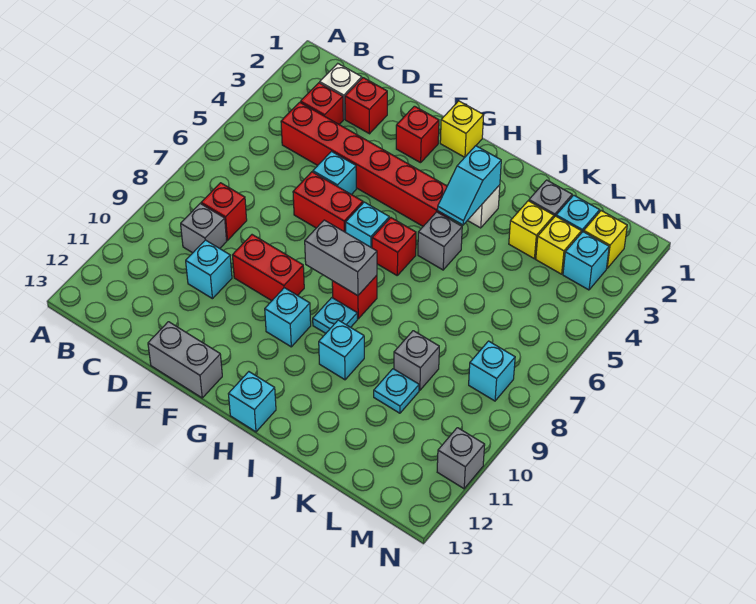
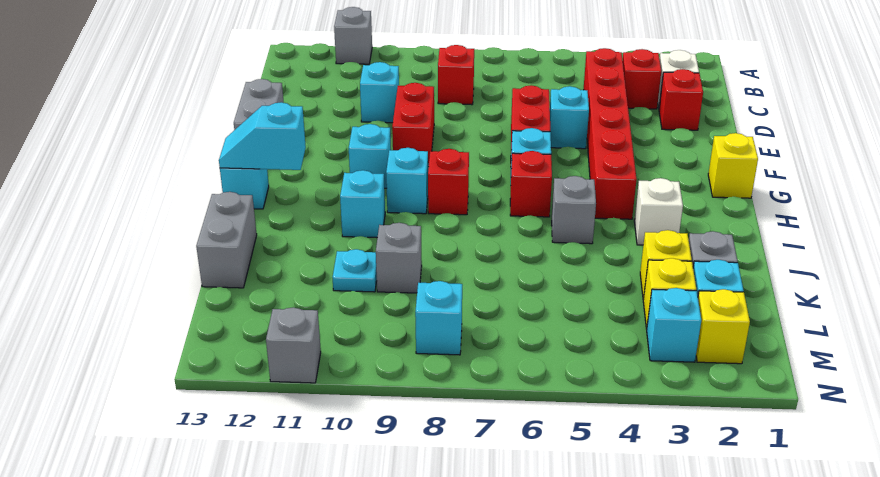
grey brick C9 level 1 -> grey brick A11 level 1
red brick F2 level 1 -> none
grey brick G8:H8 level 2 -> grey brick J13:K13 level 1
cyan plate H9 level 1 -> cyan brick H9 level 1
cyan slope I3:I4 level 2 top 3 -> cyan slope H12:H13 level 2 top 12

